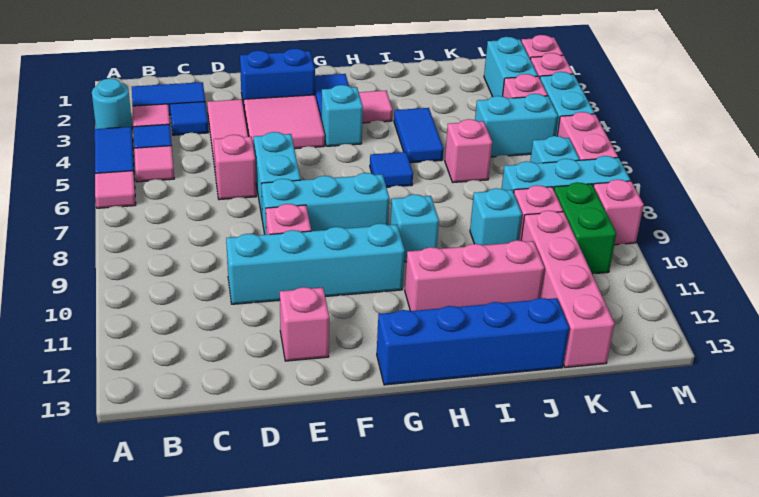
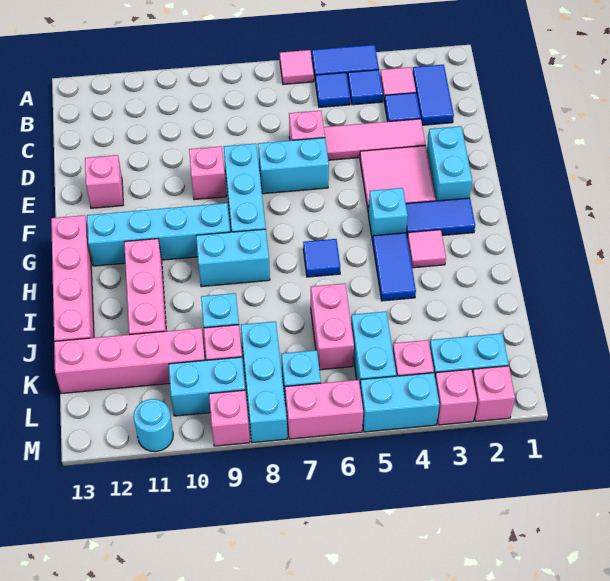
cyan round brick A3 level 1 -> cyan round brick M11 level 1
pink tile B5 level 1 -> blue tile B5 level 1
cyan brick D10:G10 level 1 -> cyan brick G9:G12 level 1
blue brick E2:F2 level 1 -> cyan brick E2:F2 level 1
blue brick G13:J13 level 1 -> pink brick G13:J13 level 1
cyan brick H9 level 1 -> cyan brick H8:H9 level 1
blue tile I4:I5 level 1 -> blue tile H4:I4 level 1
pink brick J6 level 1 -> pink brick J6:K6 level 1
green brick L9:L10 level 1 -> cyan brick L9:L10 level 1

